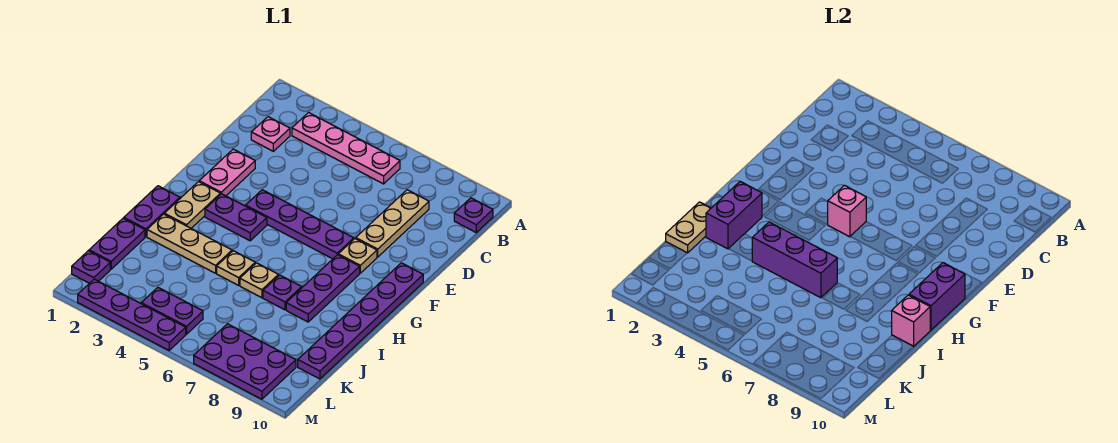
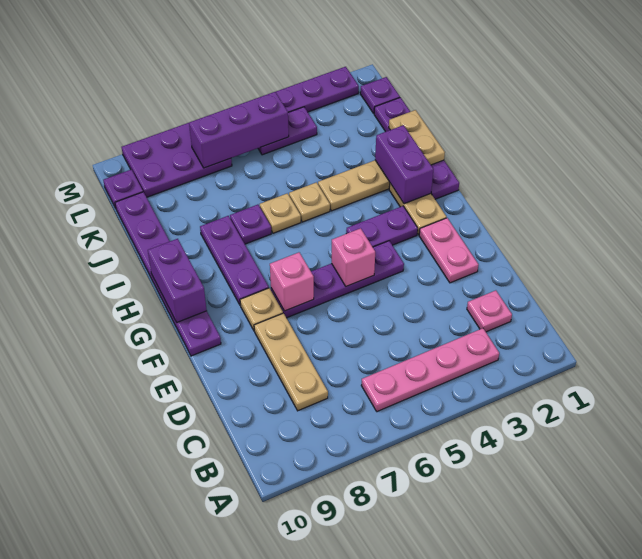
purple plate B10 level 1 -> purple plate L10 level 1
purple brick I4:I6 level 2 -> purple brick L5:L7 level 2
pink brick I10 level 2 -> pink brick F7 level 2

